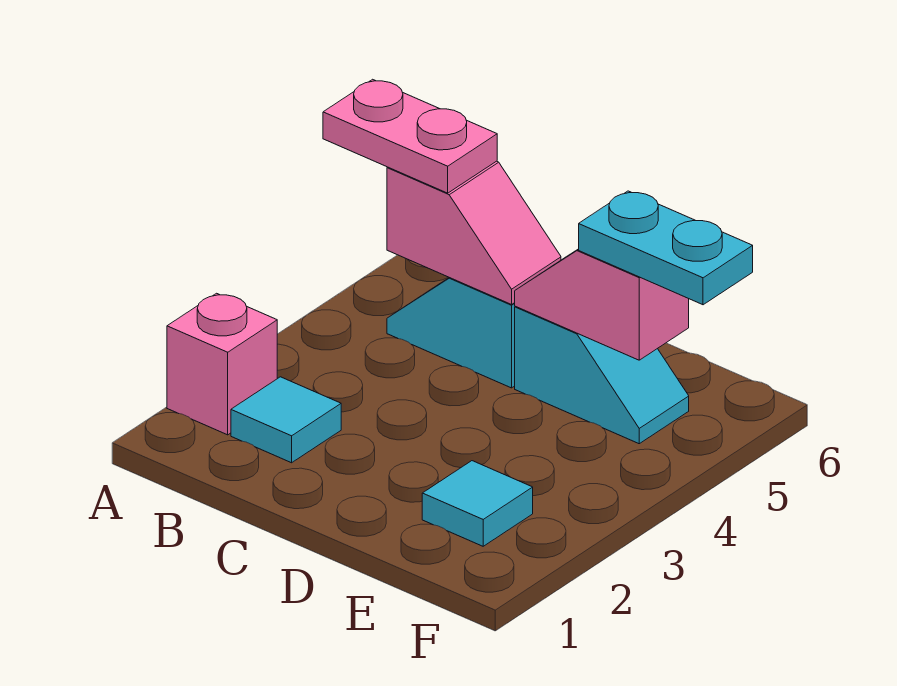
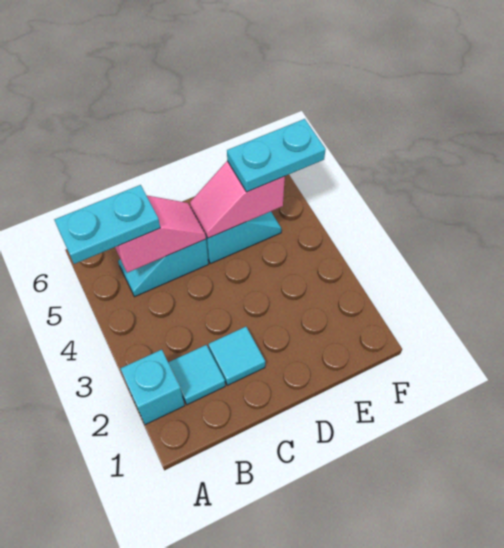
pink brick A2 level 1 -> cyan brick A2 level 1
pink plate A5:B5 level 3 -> cyan plate A5:B5 level 3
cyan tile E2 level 1 -> cyan tile C2 level 1

